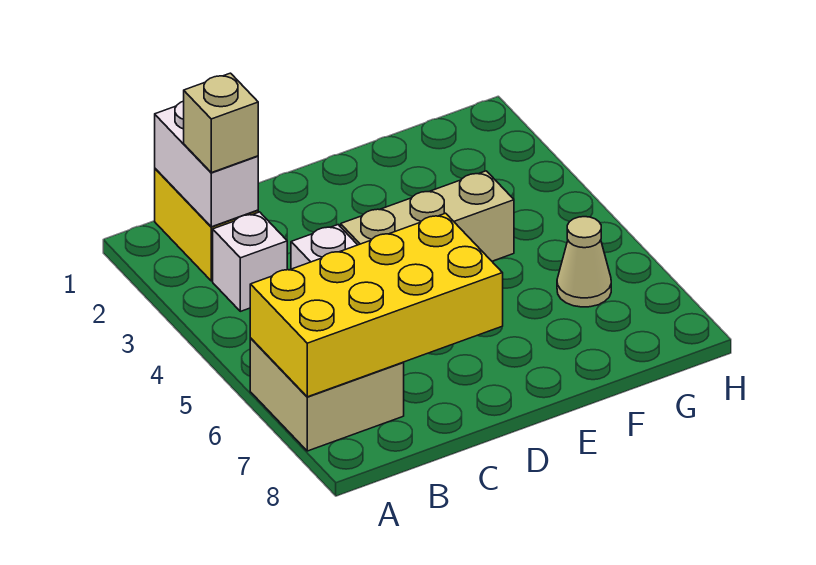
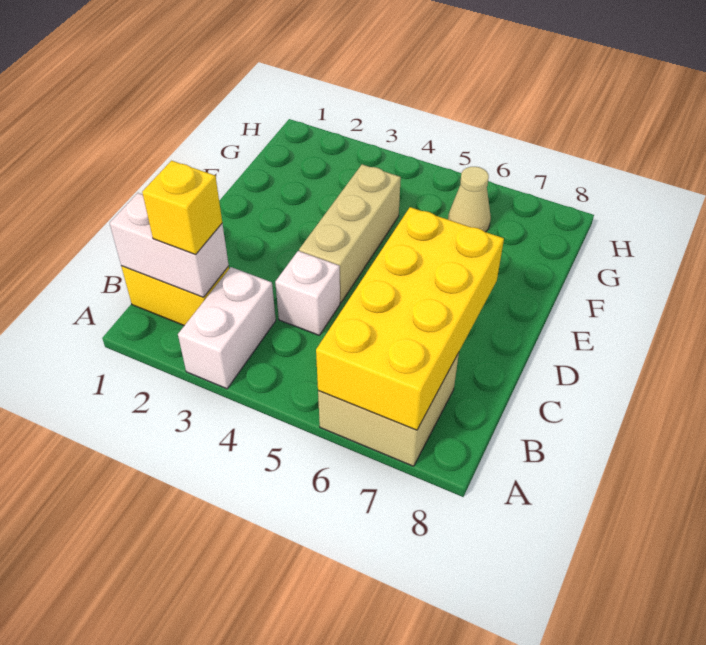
tan brick B2 level 3 -> yellow brick B2 level 3
white brick B3 level 1 -> white brick A3:B3 level 1

